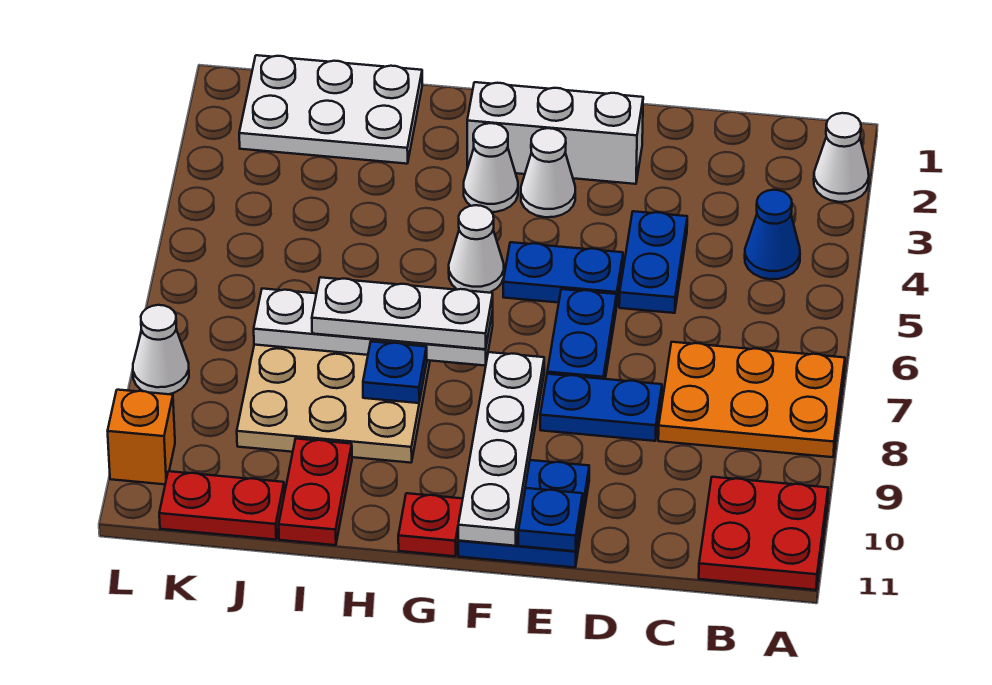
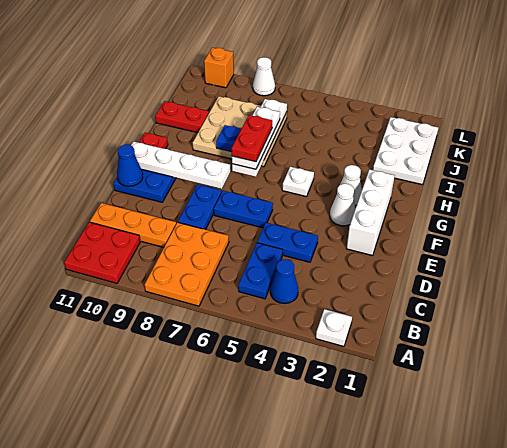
white cone A2 level 1 -> white plate A2 level 1
none -> orange plate C9:C11 level 1
blue plate E5:F5 level 1 -> blue plate B5:C5 level 1
blue plate E11 level 2 -> blue cone E11 level 2
white cone G5 level 1 -> white plate G5 level 1
red plate J11:K11 level 1 -> red plate G7:H7 level 4

